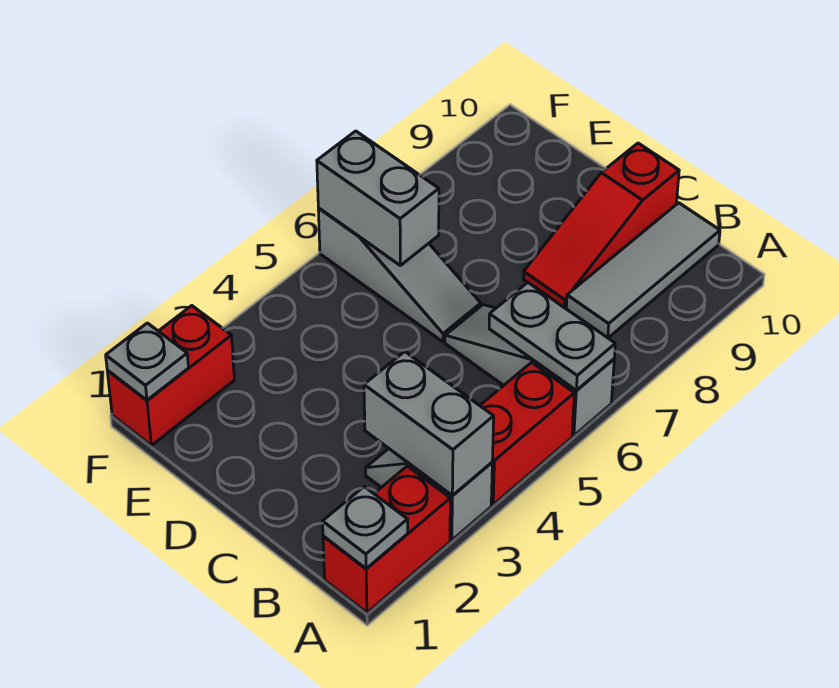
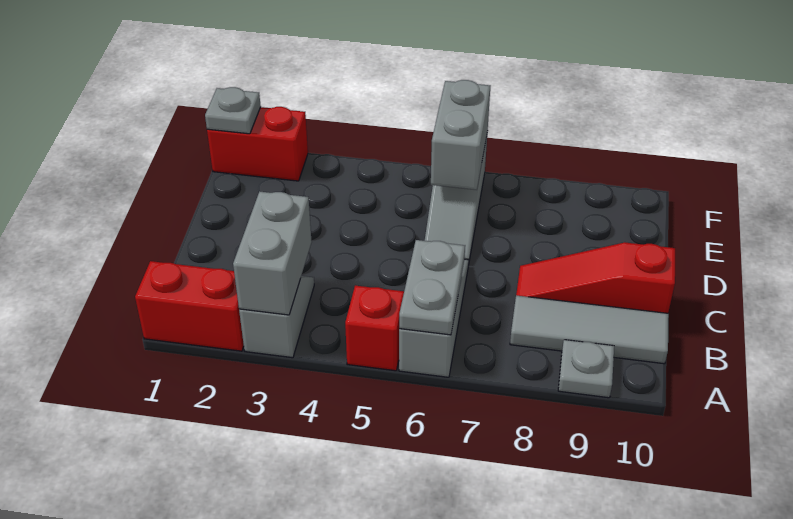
grey plate A1 level 2 -> grey plate A9 level 1
red brick A4:A5 level 1 -> red brick A5 level 1

